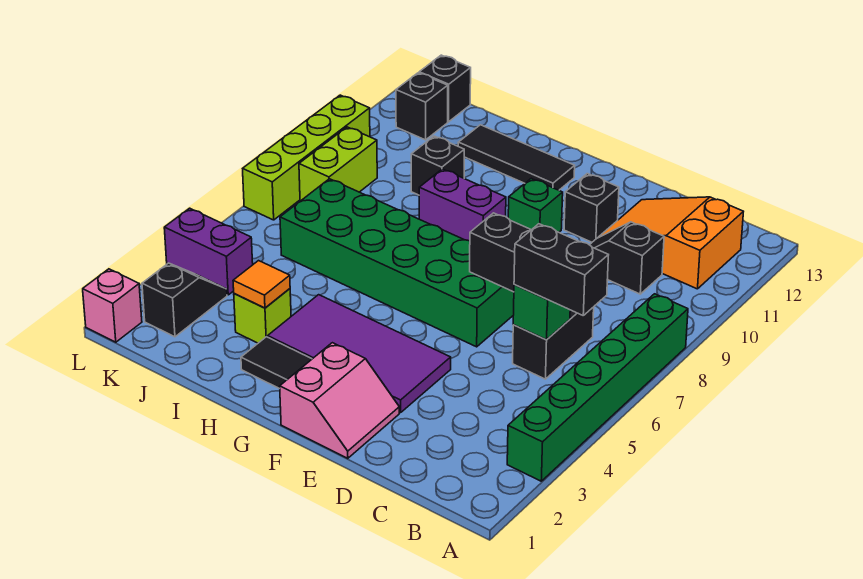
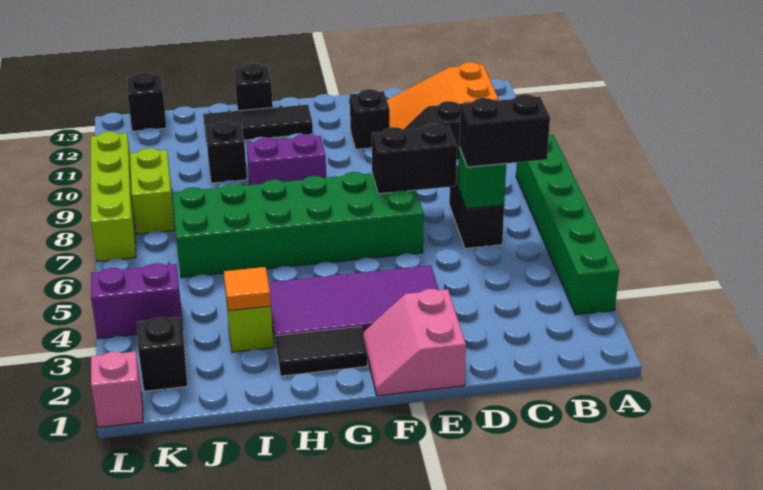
pink slope E1:F2 level 1 top F -> pink slope E1:F2 level 1 top E
green brick F10 level 1 -> none
black brick K12 level 1 -> black brick H13 level 1

